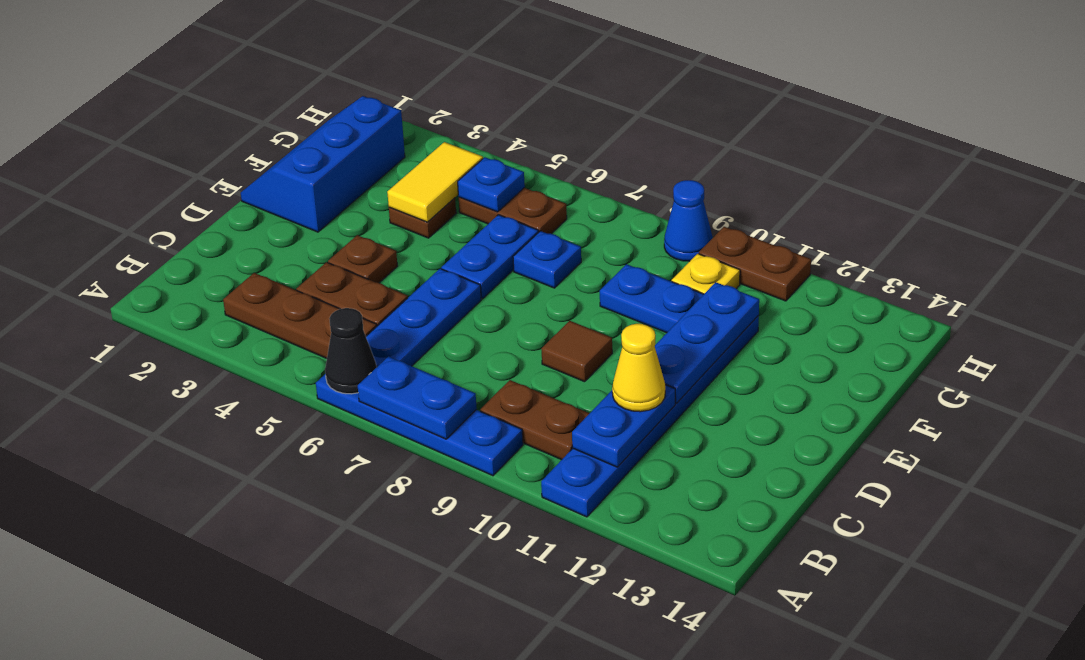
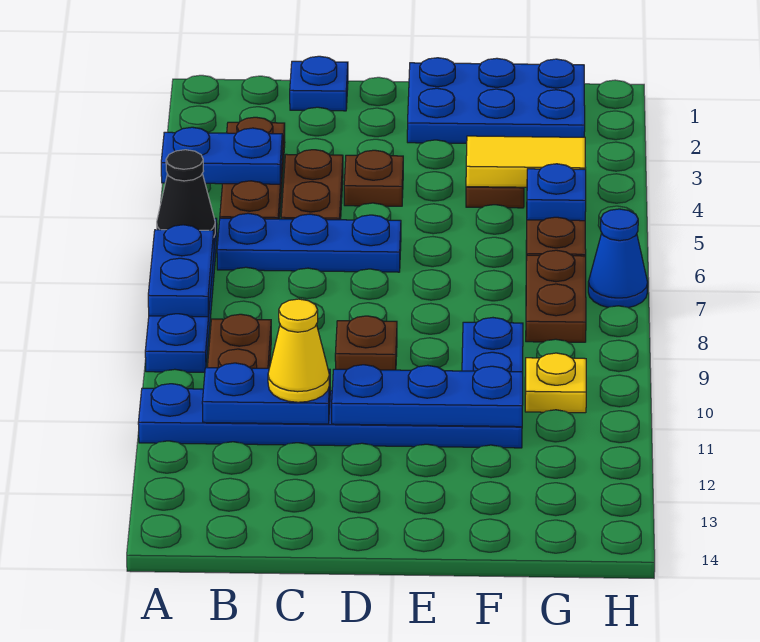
brown tile D9 level 1 -> brown plate D9 level 1
blue slope E1:G2 level 1 top 2 -> blue plate E1:G2 level 1
blue plate E6:F6 level 1 -> blue plate A4:B4 level 2
blue plate F7 level 1 -> blue plate C1 level 1
blue cone H9 level 1 -> blue cone H7 level 1
brown plate H10:H11 level 1 -> brown plate G7:G8 level 1

